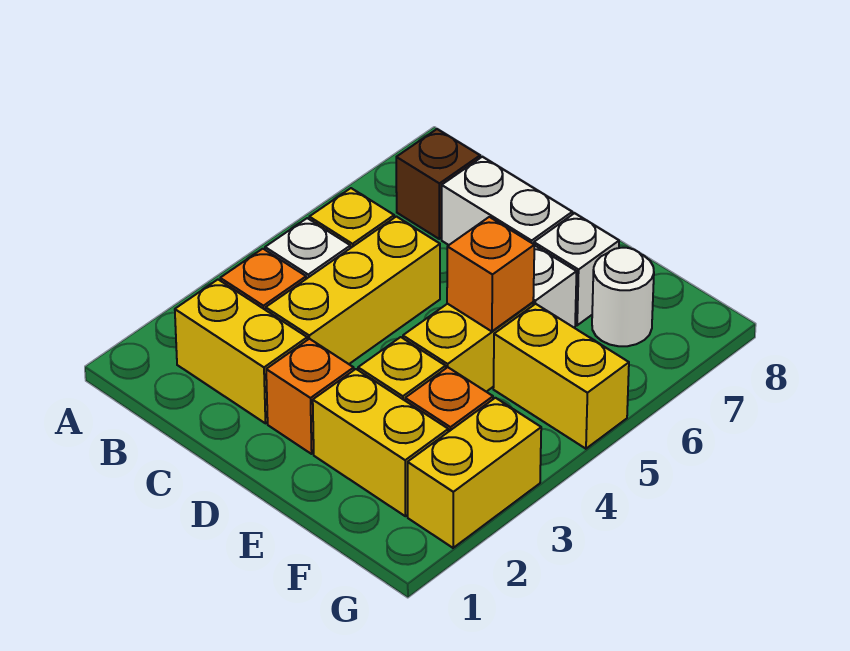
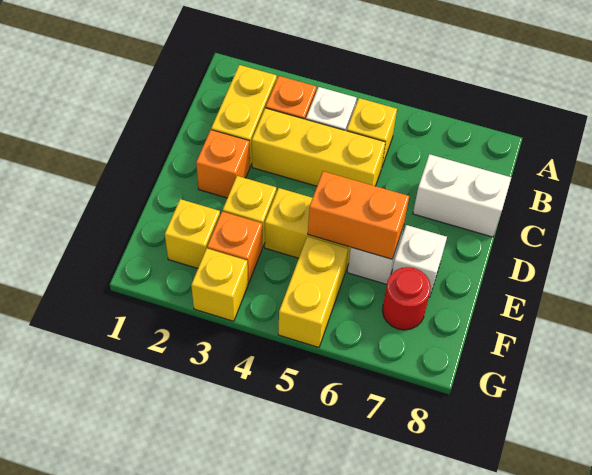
brown brick B7 level 1 -> none
white brick C7:D7 level 1 -> white brick C7:C8 level 1
yellow brick E2:F2 level 1 -> yellow brick F2 level 1
orange brick E5 level 2 -> orange brick E5:E6 level 2
white round brick F7 level 1 -> red round brick F7 level 1
yellow brick G2:G3 level 1 -> yellow brick G3 level 1

